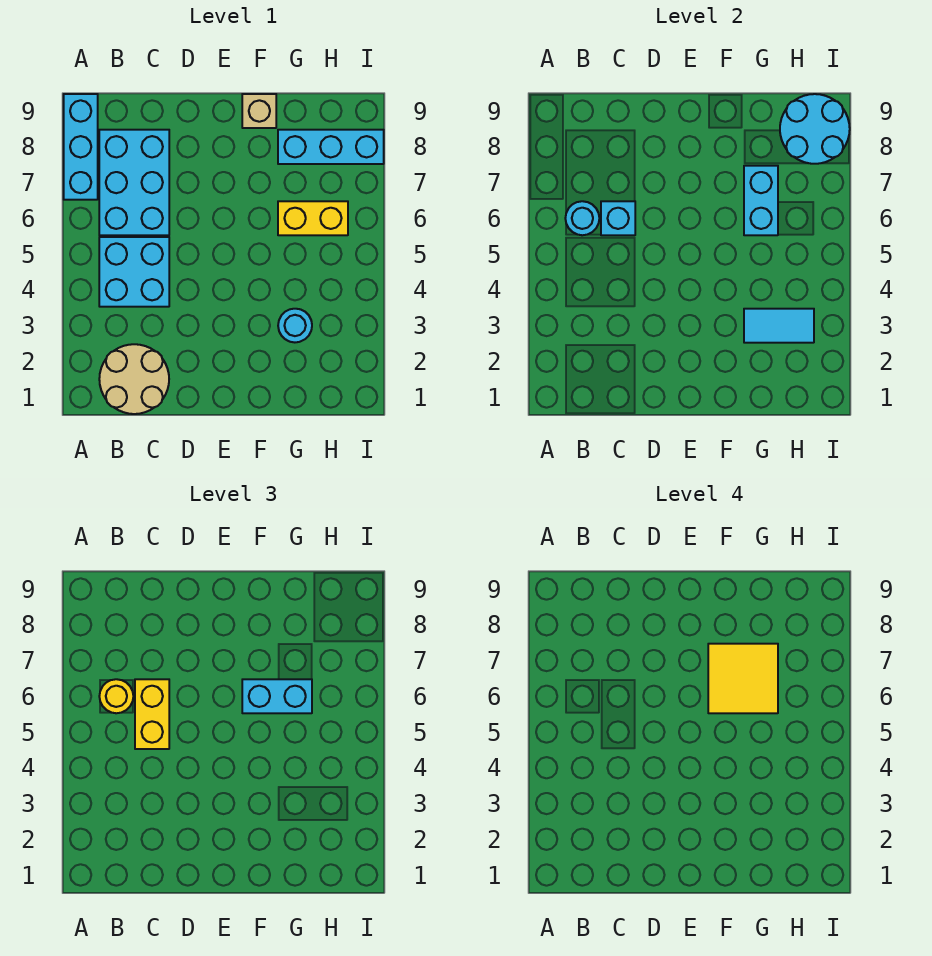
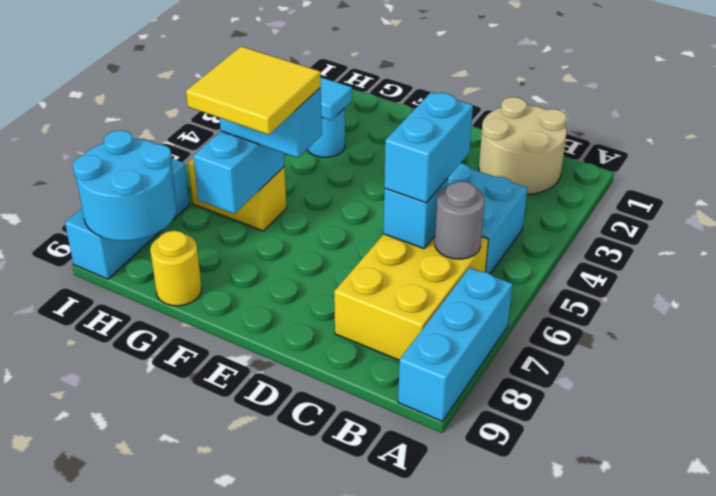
cyan brick B6:C8 level 1 -> yellow brick B6:C8 level 1
cyan round brick B6 level 2 -> grey round brick B6 level 2
yellow round brick B6 level 3 -> yellow round brick G9 level 1
yellow brick C5:C6 level 3 -> cyan brick C5:C6 level 3
tan brick F9 level 1 -> none
cyan brick G8:I8 level 1 -> cyan brick I7:I9 level 1

